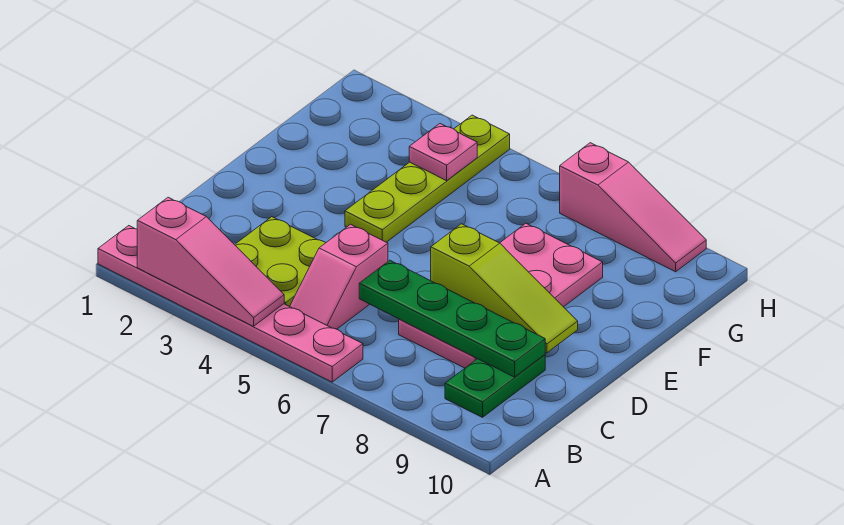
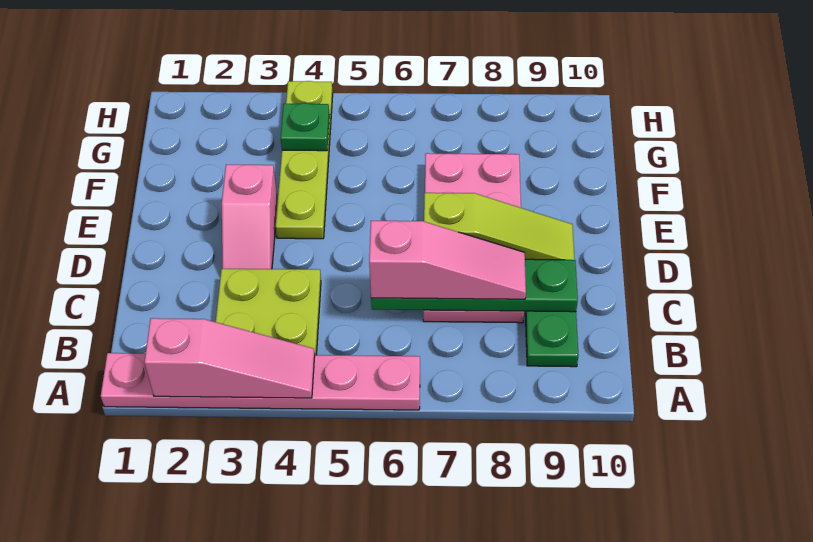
pink slope B5:C5 level 1 top C -> pink slope D3:E3 level 1 top E
pink plate G4 level 2 -> green plate G4 level 2
pink slope H7:H9 level 1 top 7 -> pink slope C6:C8 level 3 top 6

